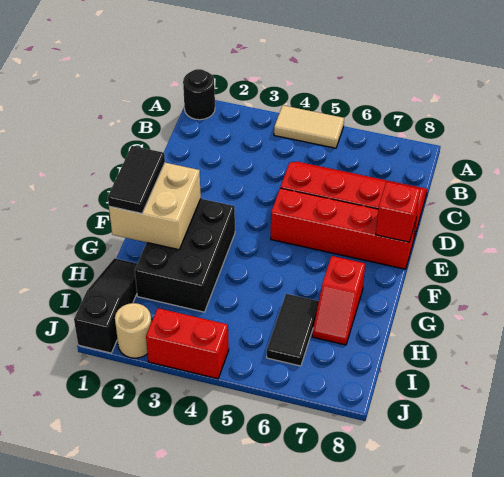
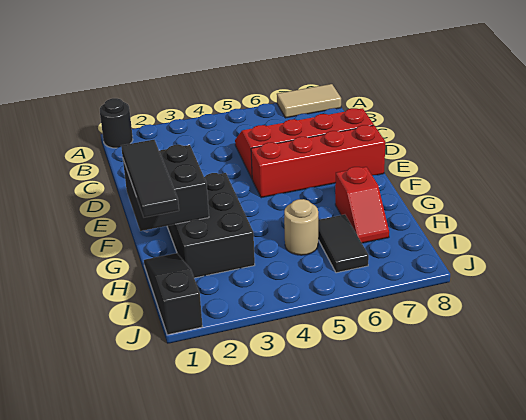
tan tile A4:A5 level 1 -> tan tile A7:A8 level 1
red brick E8 level 2 -> none
tan brick F1:G2 level 2 -> black brick F1:G2 level 2
black tile F1:G1 level 3 -> black tile F1:H1 level 3
tan round brick J2 level 1 -> tan round brick H5 level 1
red brick J3:J4 level 1 -> none

